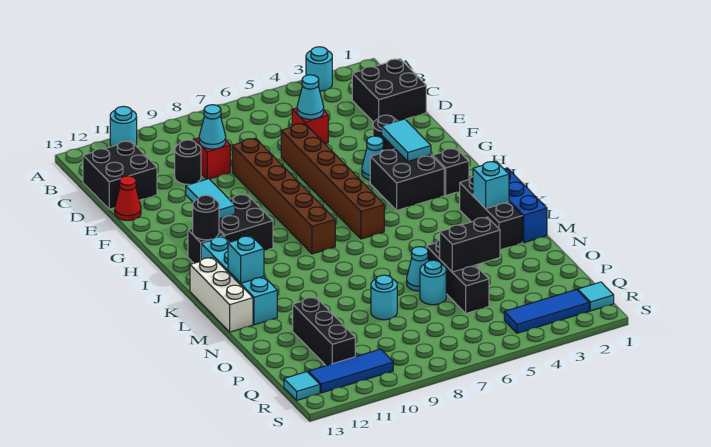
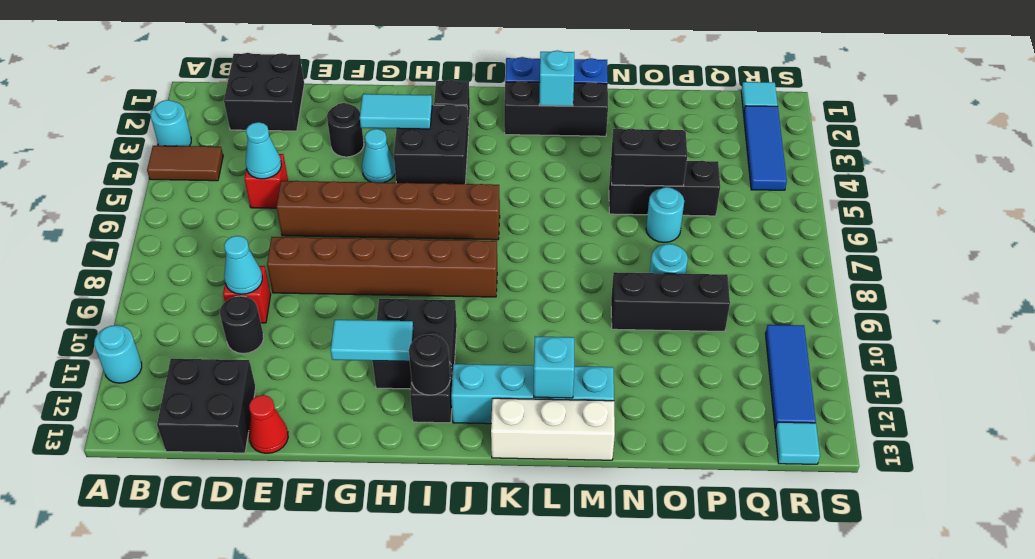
none -> brown tile A4:B4 level 1
cyan cone N6 level 1 -> none
black brick O4:O5 level 2 -> black brick N5:O5 level 2
black brick O11:Q11 level 1 -> black brick N9:P9 level 1

